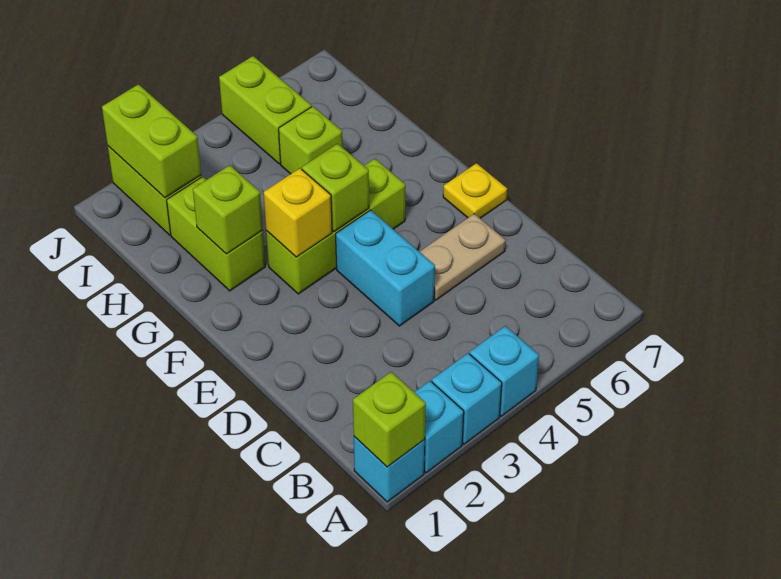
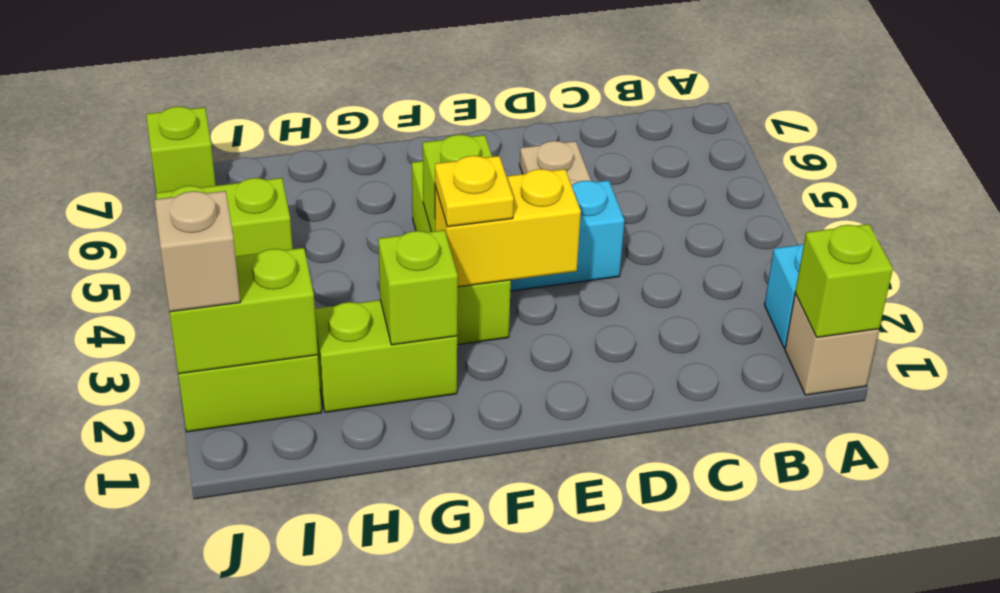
cyan brick A1 level 1 -> tan brick A1 level 1
cyan brick A3 level 1 -> none
cyan brick A4 level 1 -> none
yellow plate E7 level 1 -> yellow plate F3 level 3
yellow brick F3 level 2 -> yellow brick E3:F3 level 2
lime brick H5 level 1 -> lime brick J7 level 1
none -> tan brick J2 level 3

